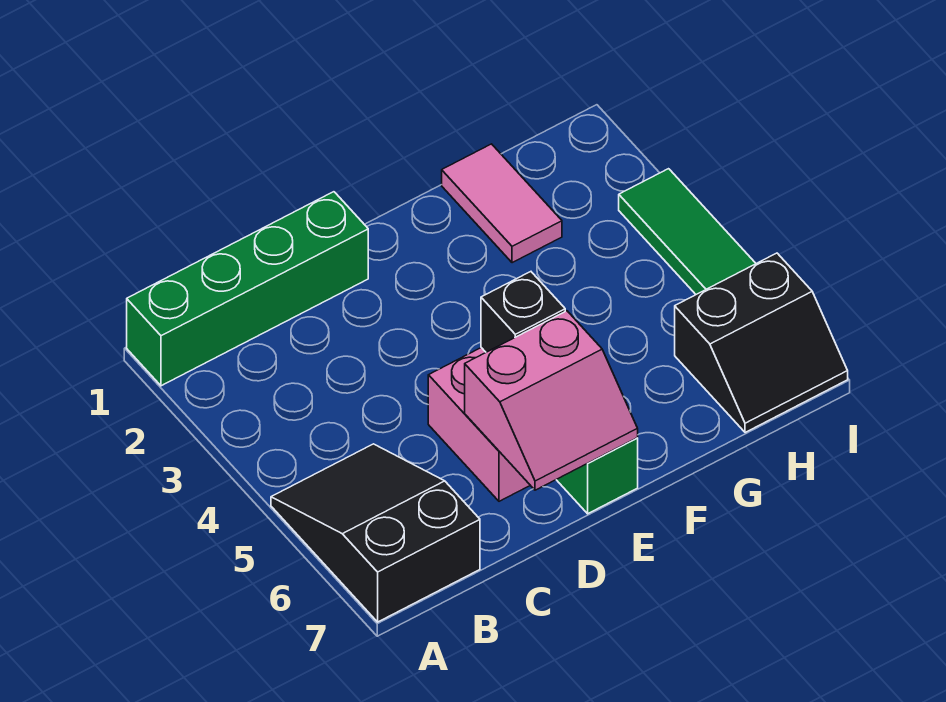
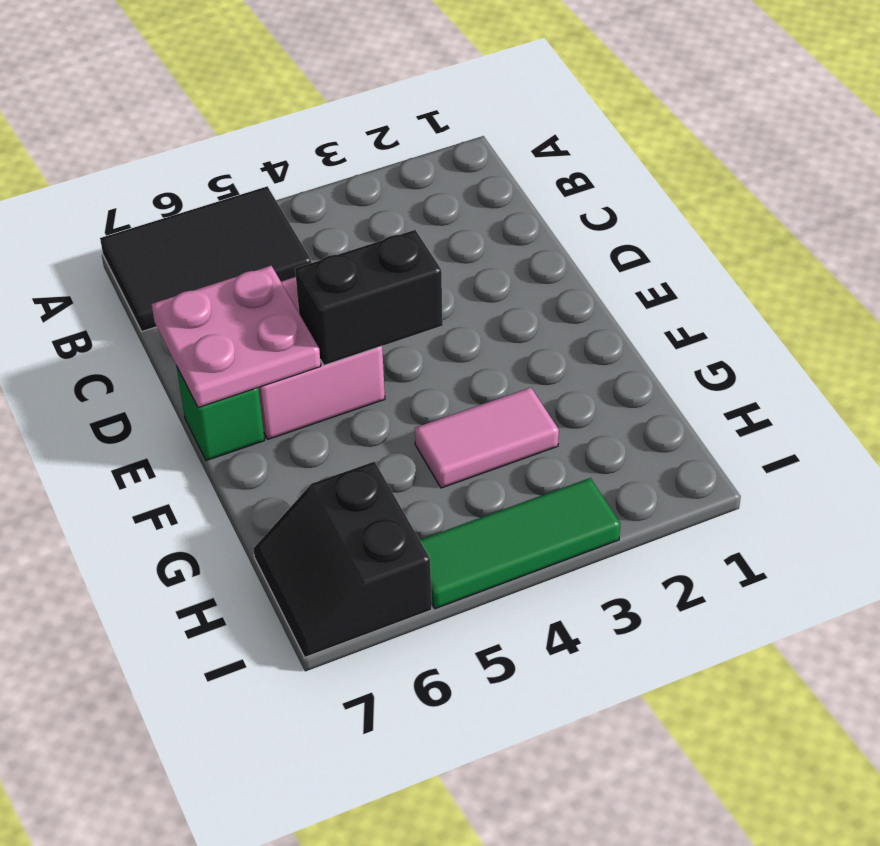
green brick A1:D1 level 1 -> none
black slope A5:B7 level 1 top 7 -> black tile A5:B7 level 1
pink slope D6:E7 level 2 top 6 -> pink plate D6:E7 level 2
black brick E5 level 2 -> black brick E4:E5 level 2
pink tile G1:G2 level 1 -> pink tile G3:G4 level 1

